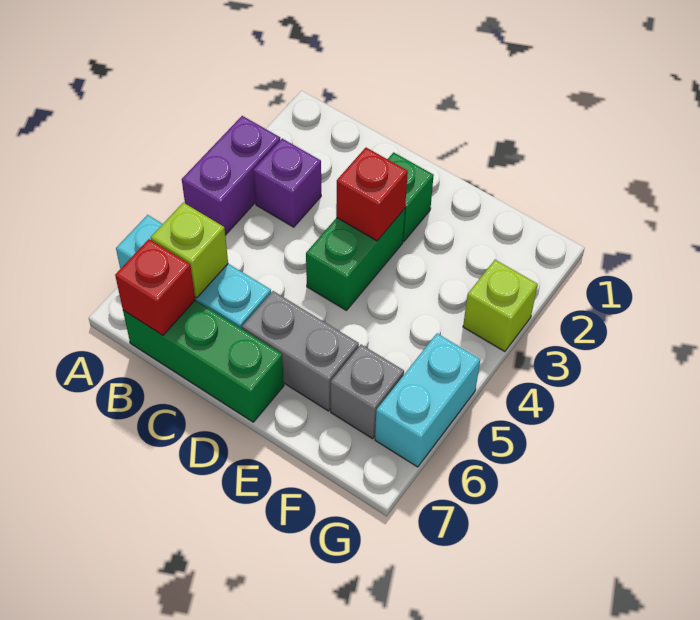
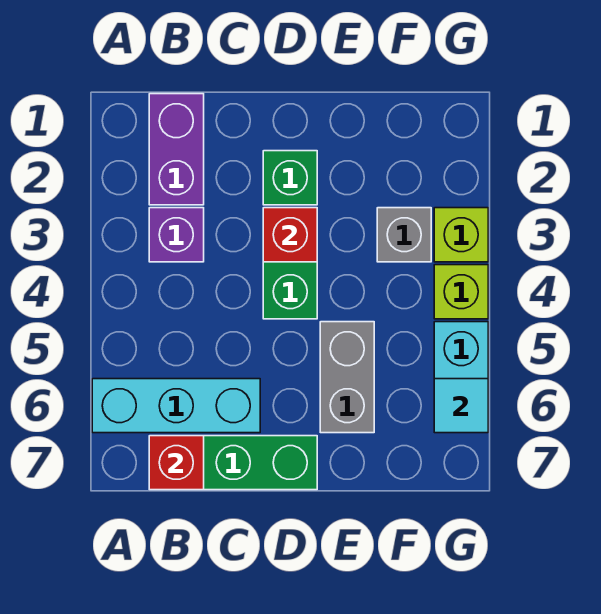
purple brick A3:A4 level 1 -> purple brick B1:B2 level 1
lime brick B6 level 2 -> lime brick G4 level 1
grey brick D6:E6 level 1 -> grey brick E5:E6 level 1
grey brick F6 level 1 -> grey brick F3 level 1
none -> cyan tile G6 level 2

